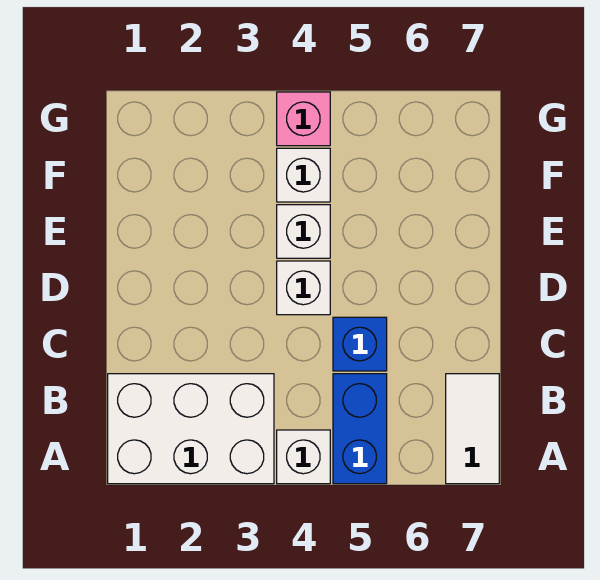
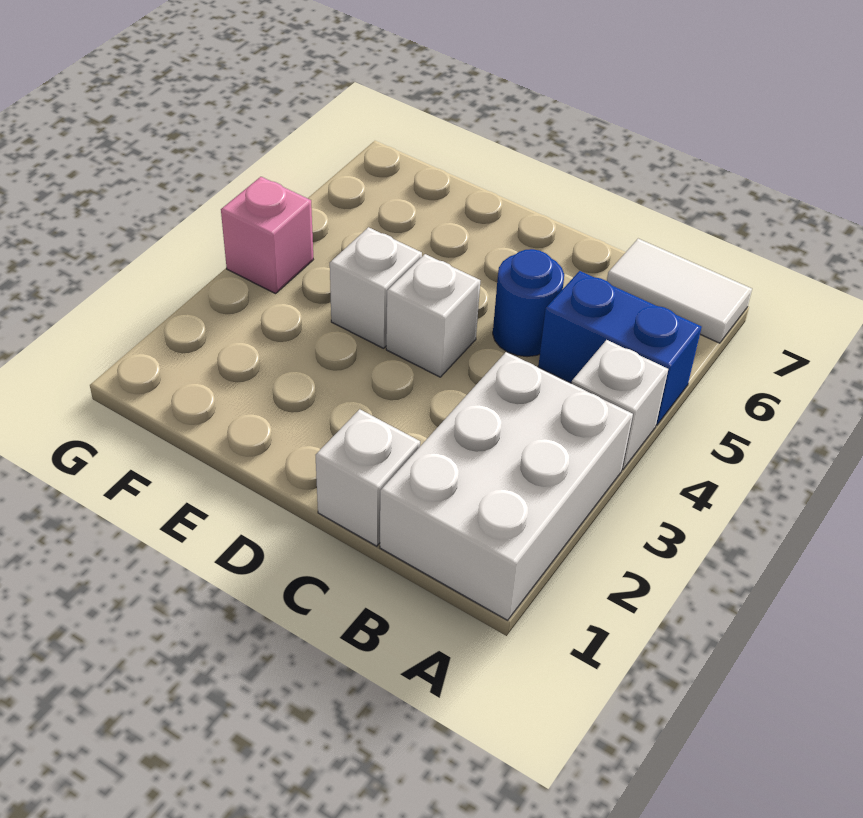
blue brick C5 level 1 -> blue round brick C5 level 1
white brick F4 level 1 -> white brick C1 level 1

